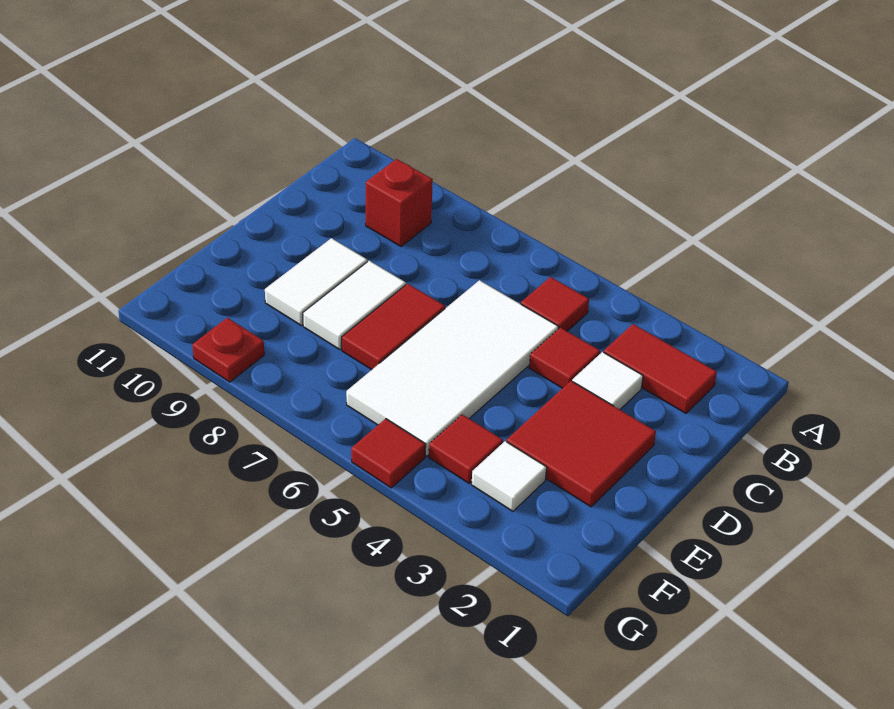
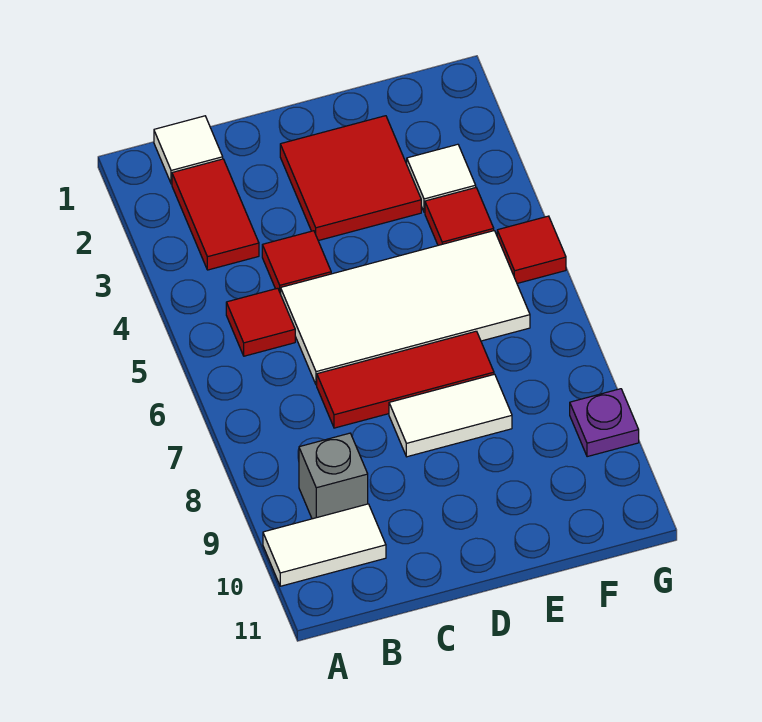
red brick B9 level 1 -> grey brick B9 level 1
white tile C3 level 1 -> white tile B1 level 1
red tile D7:E7 level 1 -> red tile C7:E7 level 1
white tile D9:E9 level 1 -> white tile A10:B10 level 1
red plate G9 level 1 -> purple plate G9 level 1

